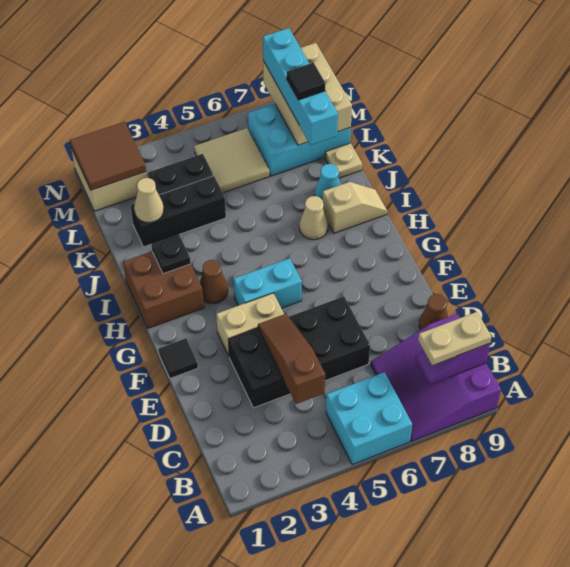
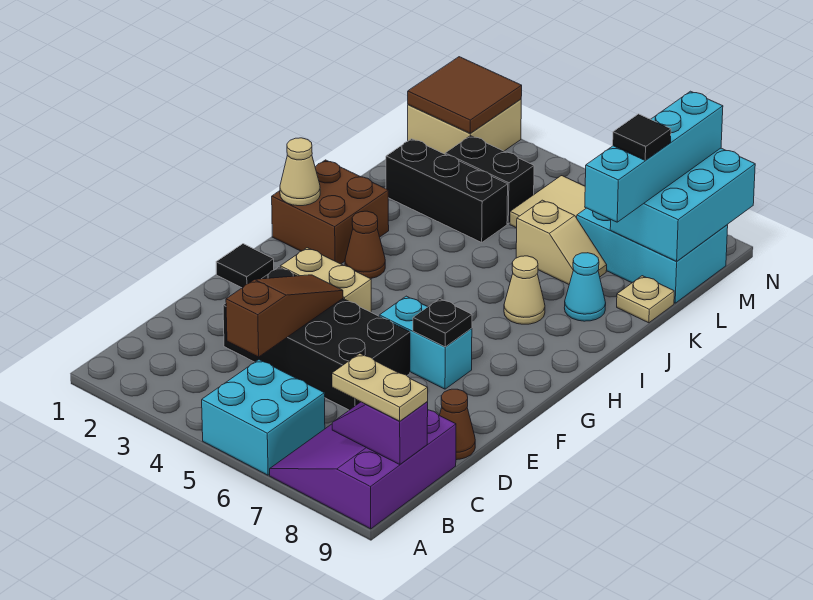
cyan brick G4:G5 level 1 -> cyan brick F6:F7 level 1
black plate I2 level 2 -> black plate F7 level 2
tan slope I8:I9 level 1 top 8 -> tan slope K6:K7 level 1 top 6
tan cone K2 level 2 -> tan cone H1 level 2
tan brick L8:N9 level 2 -> cyan brick L8:N9 level 2

